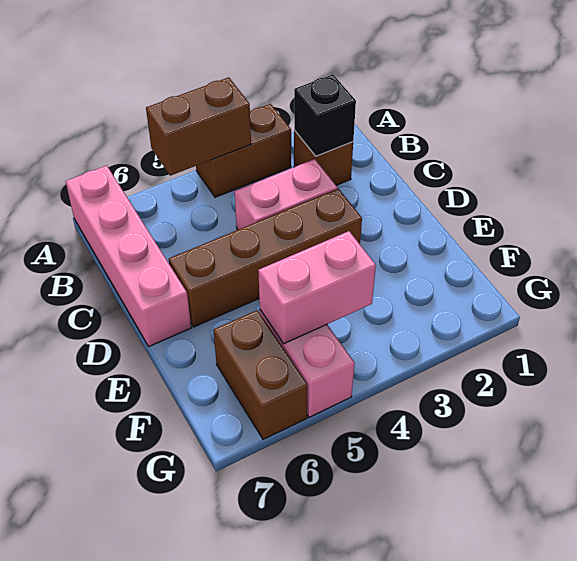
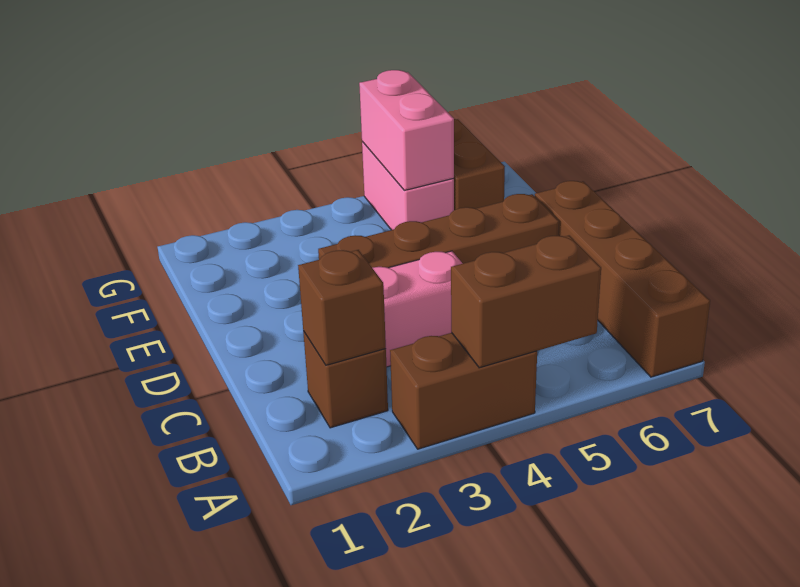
pink brick A7:D7 level 1 -> brown brick A7:D7 level 1
black brick B2 level 2 -> brown brick B2 level 2
pink brick F4:F5 level 2 -> pink brick F5:G5 level 2

